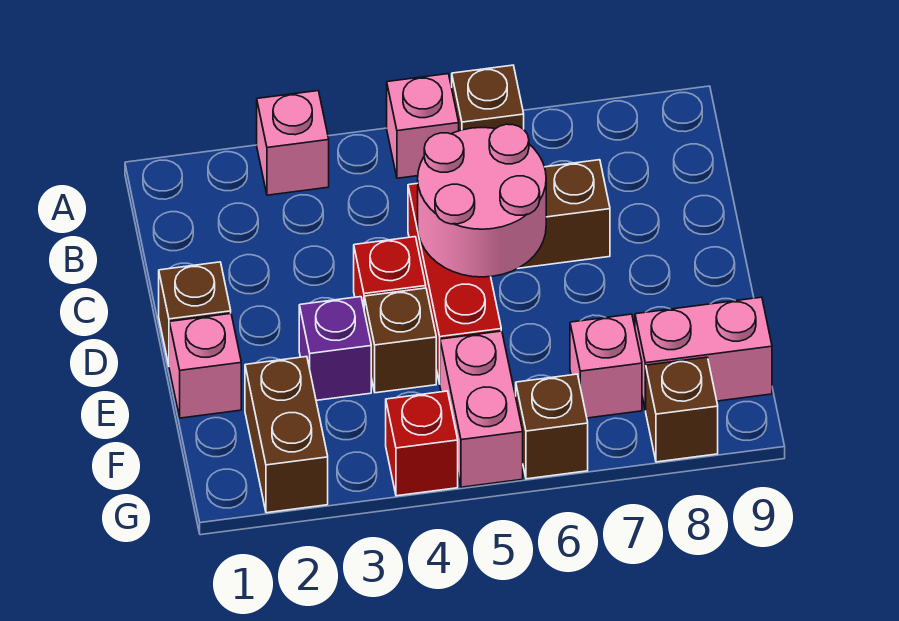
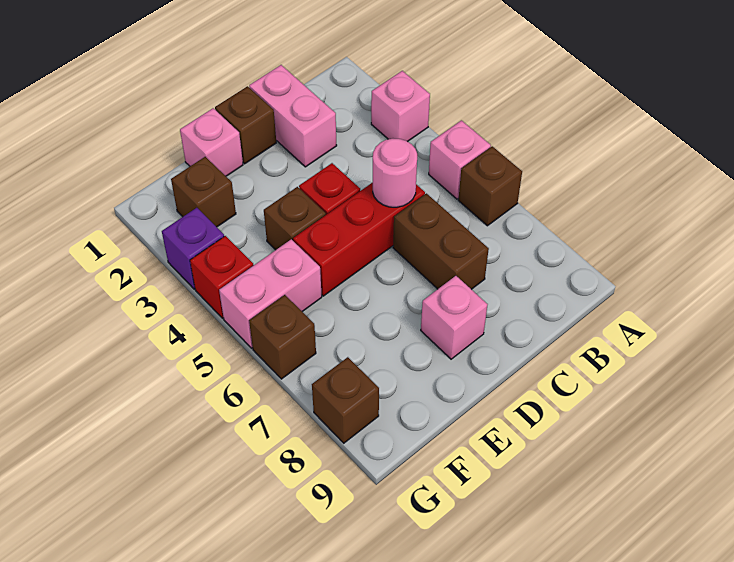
pink round brick C5:D6 level 2 -> pink round brick C5 level 2
purple brick E3 level 1 -> purple brick G3 level 1
brown brick F2:G2 level 1 -> brown brick F2 level 1
pink brick F7 level 1 -> pink brick D8 level 1
pink brick F8:F9 level 1 -> pink brick C1:C2 level 1

